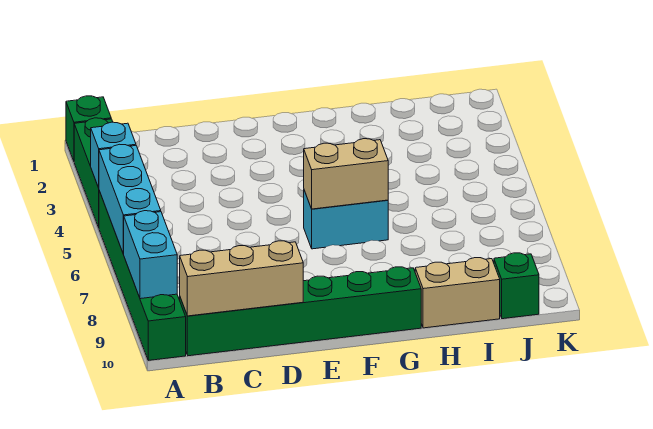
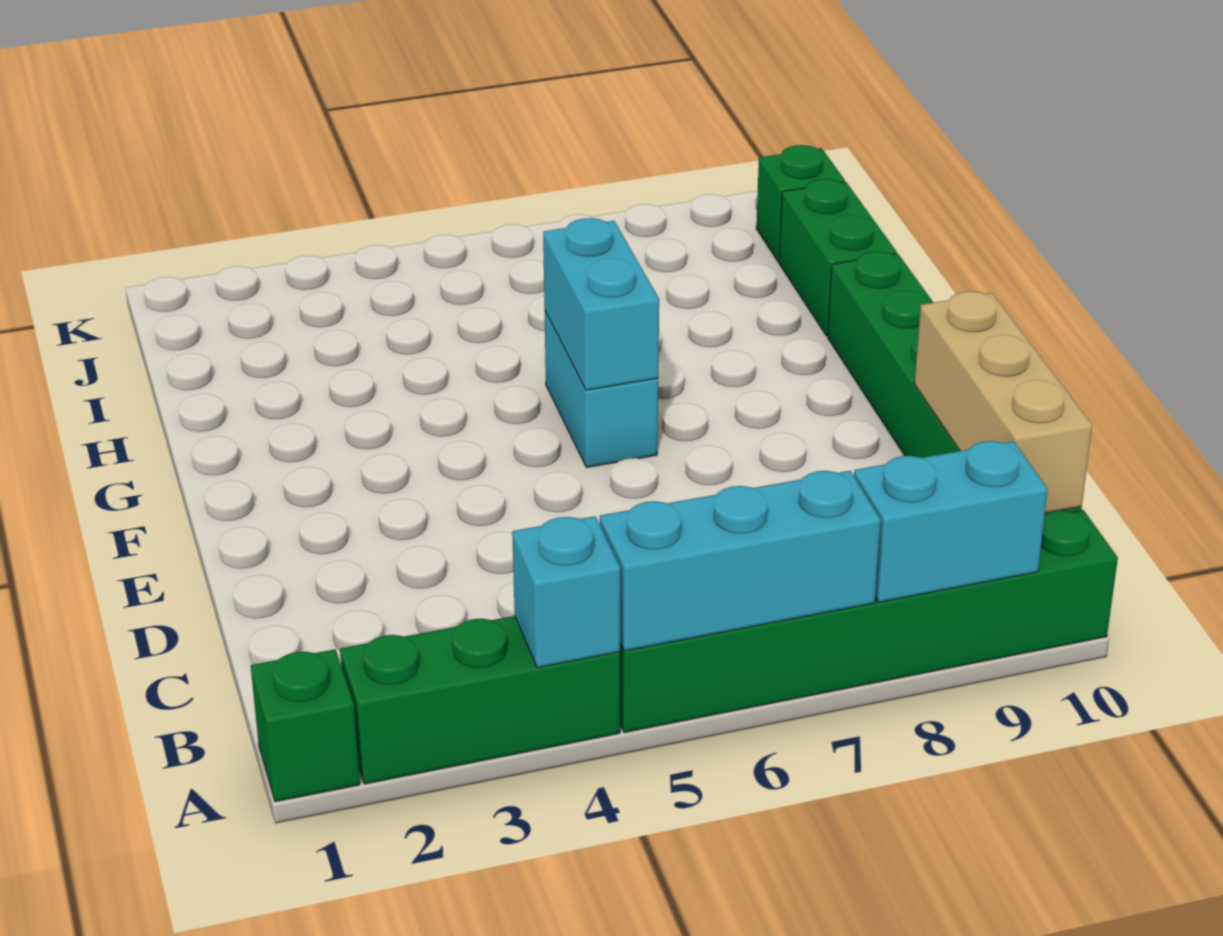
tan brick F6:G6 level 2 -> cyan brick F6:G6 level 2
tan brick H10:I10 level 1 -> green brick H10:I10 level 1

